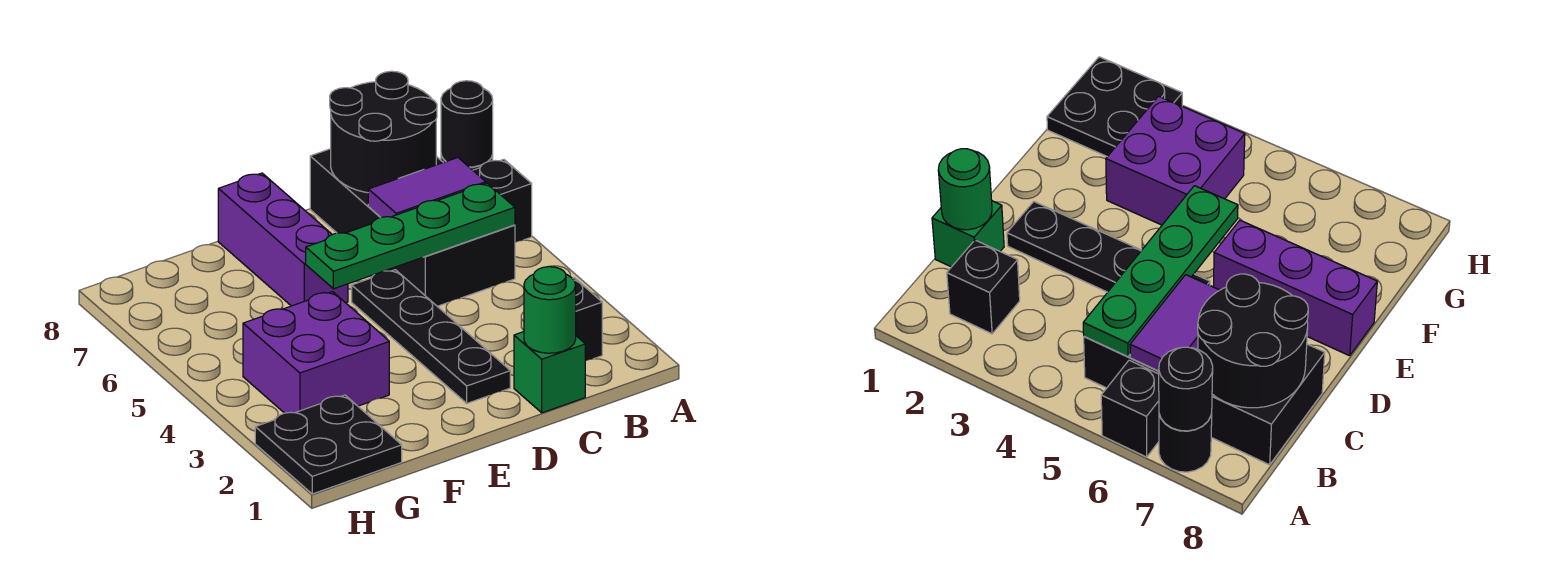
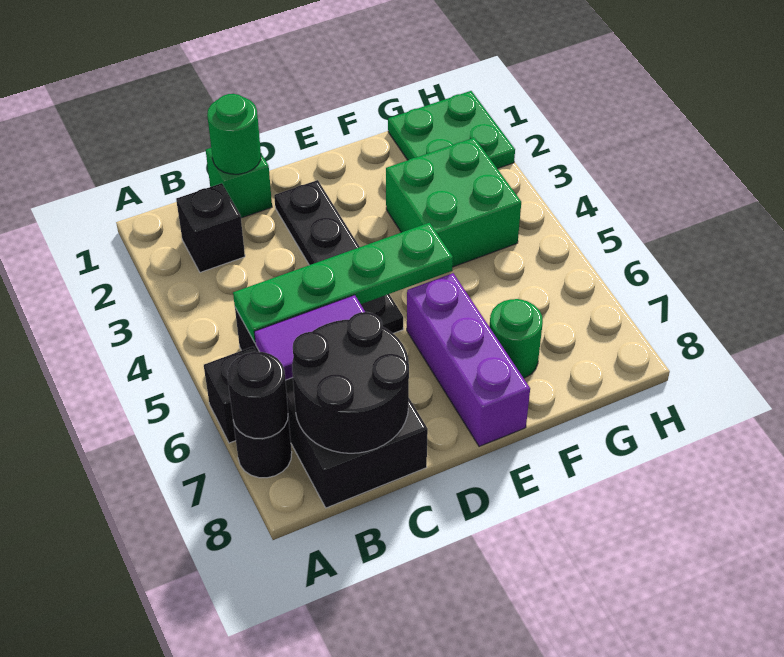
purple brick F3:G4 level 1 -> green brick F3:G4 level 1
none -> green round brick F7 level 1
black plate G1:H2 level 1 -> green plate G1:H2 level 1

